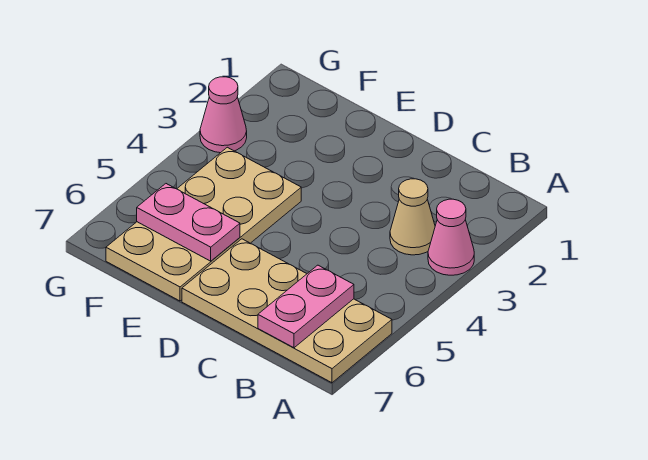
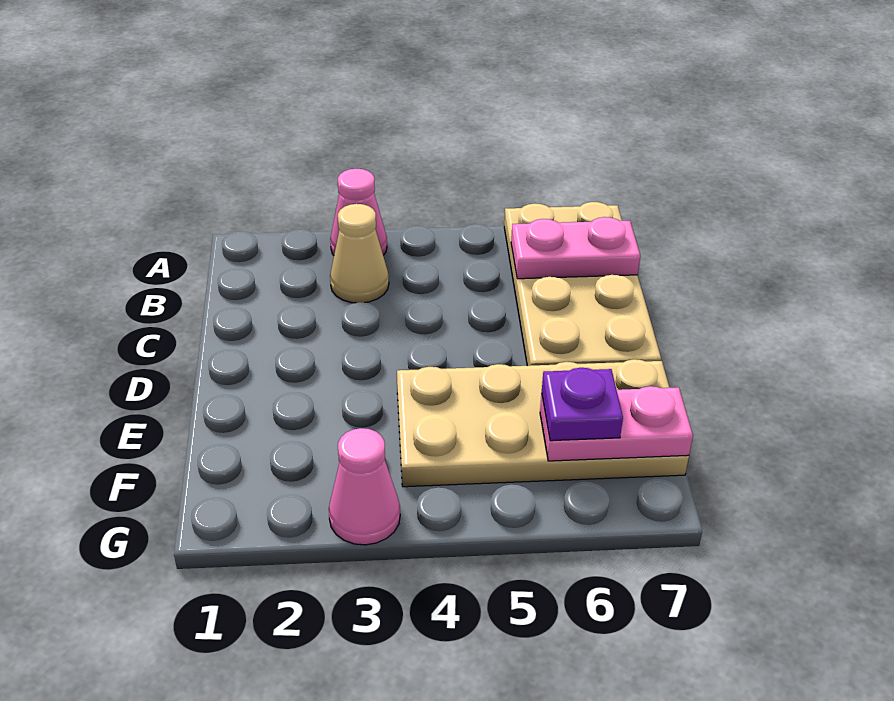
pink plate E6:F6 level 2 -> pink plate F6:F7 level 2
none -> purple plate F6 level 3

